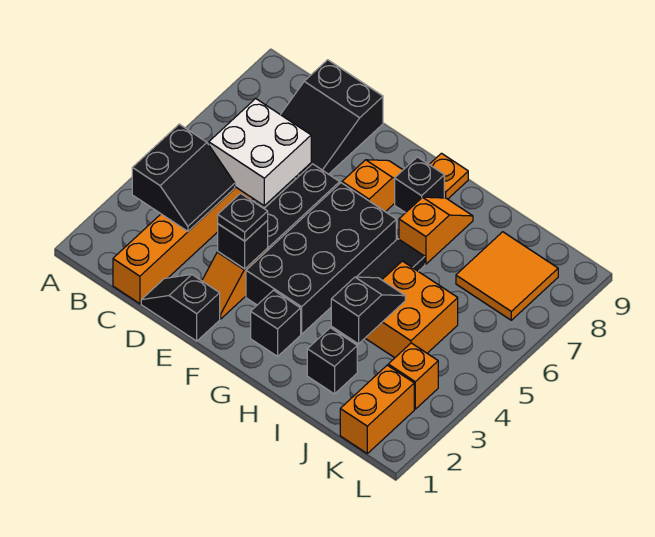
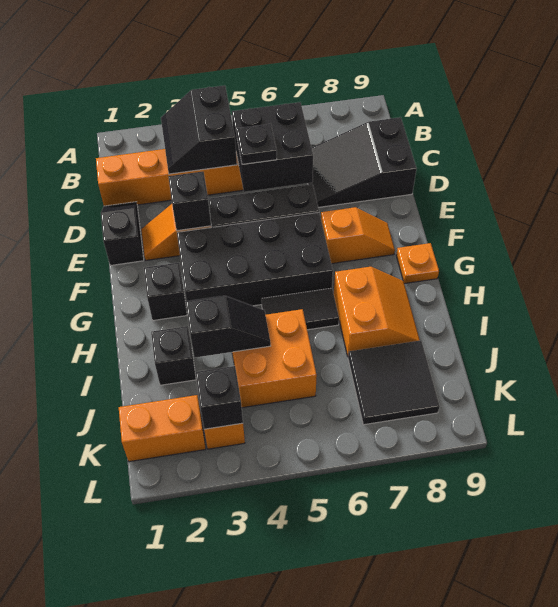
black slope B3:C4 level 2 top B -> black slope B3:C4 level 2 top 4
white brick C5:D6 level 2 -> black brick C5:D6 level 2
black plate E3 level 3 -> black plate D5 level 3
black brick G8 level 1 -> black brick K3 level 2
orange slope H7:H8 level 1 top 7 -> orange slope H7:I8 level 1 top 7
orange tile J7:K8 level 1 -> black tile J7:K8 level 1

